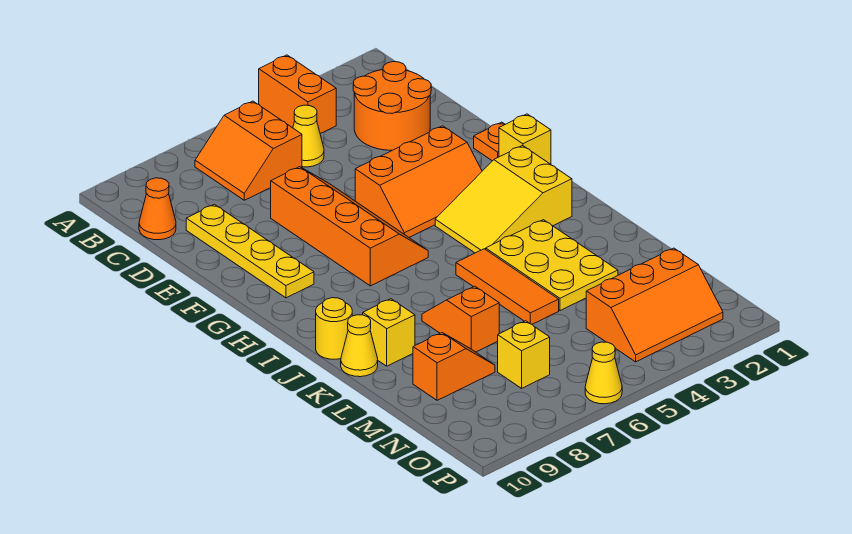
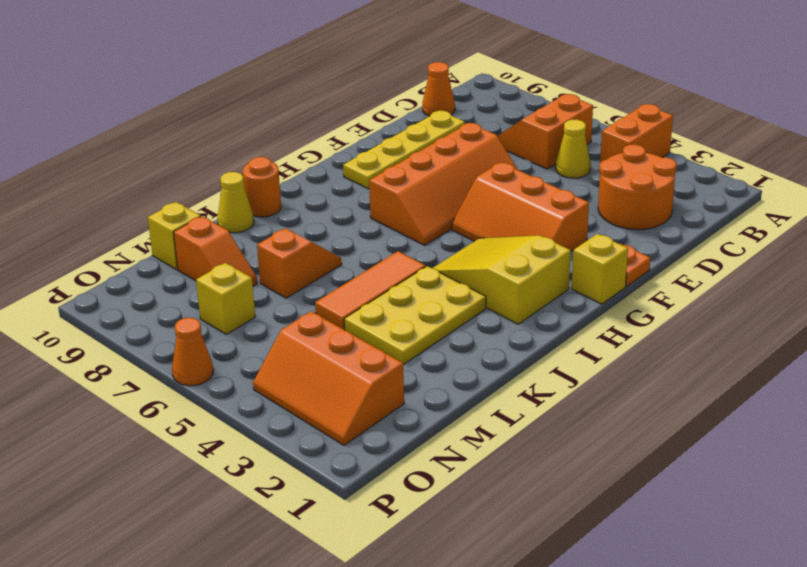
yellow round brick J10 level 1 -> orange round brick J10 level 1
yellow brick K9 level 1 -> yellow brick M10 level 1
yellow cone P6 level 1 -> orange cone P6 level 1

